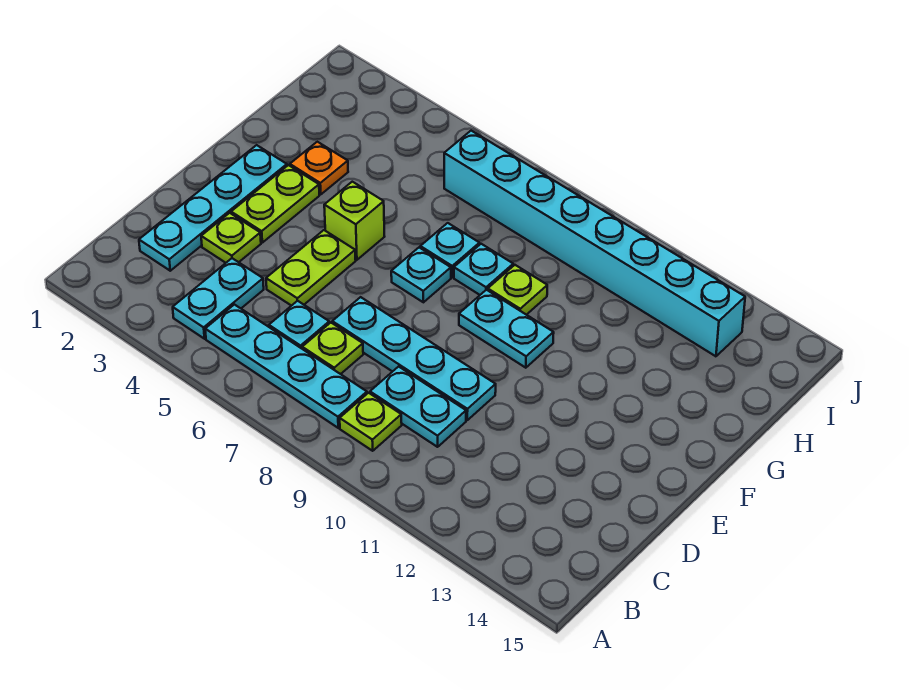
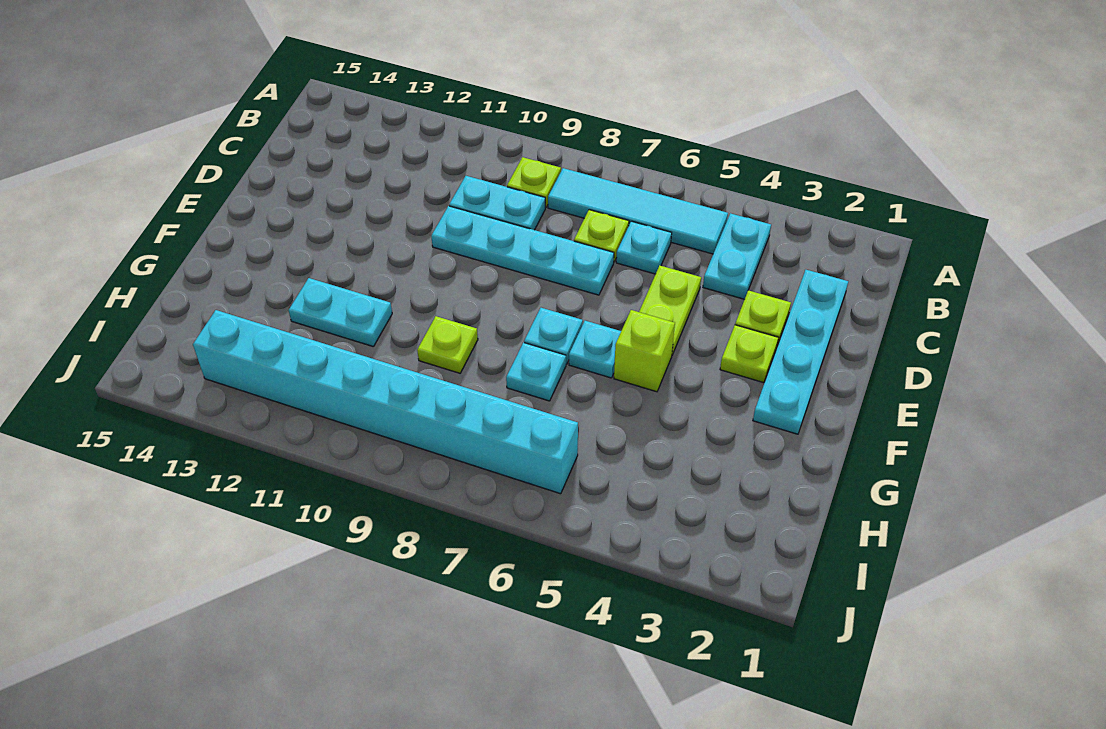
cyan plate B5:B8 level 1 -> cyan tile B5:B8 level 1
lime plate E3:F3 level 1 -> lime plate E3 level 1
cyan plate F9:F10 level 1 -> cyan plate G11:G12 level 1
orange plate G3 level 1 -> none
cyan plate G8 level 1 -> cyan plate F6 level 1

